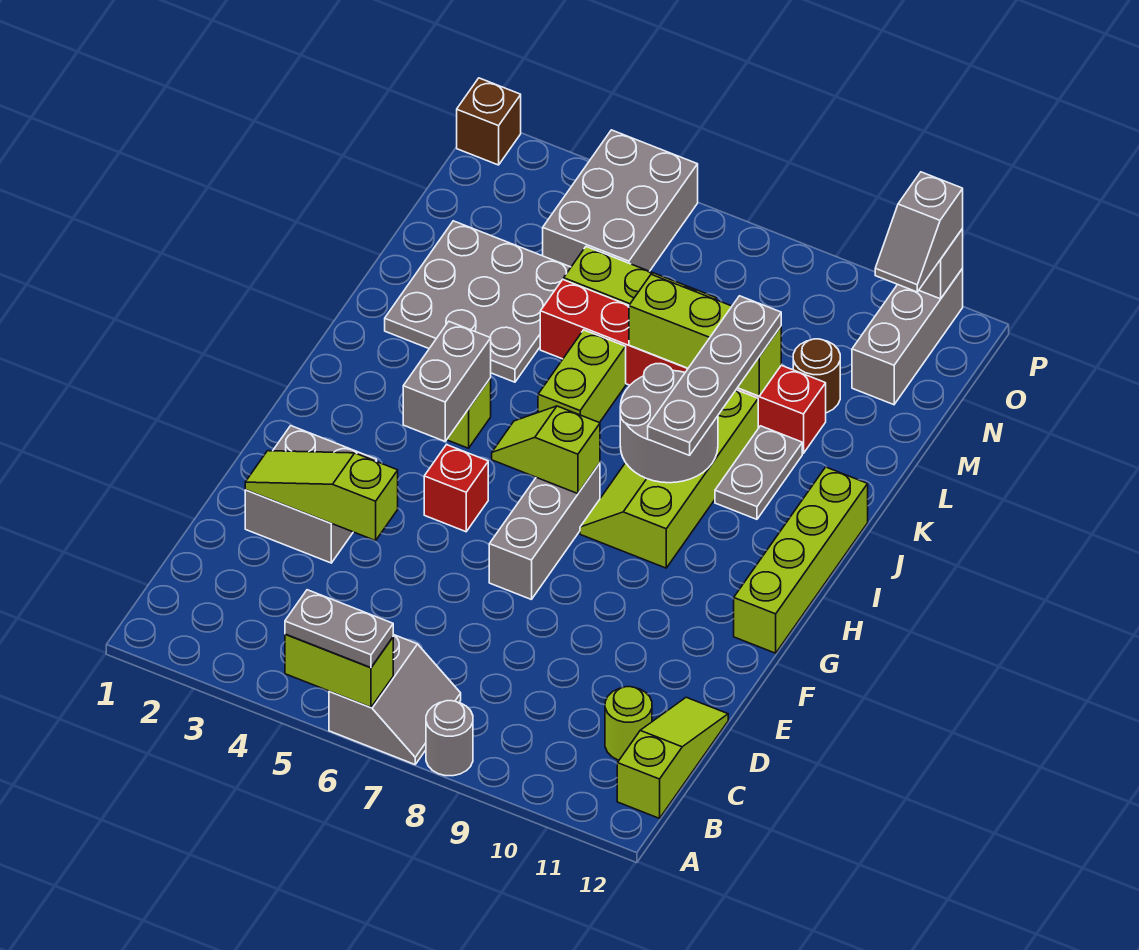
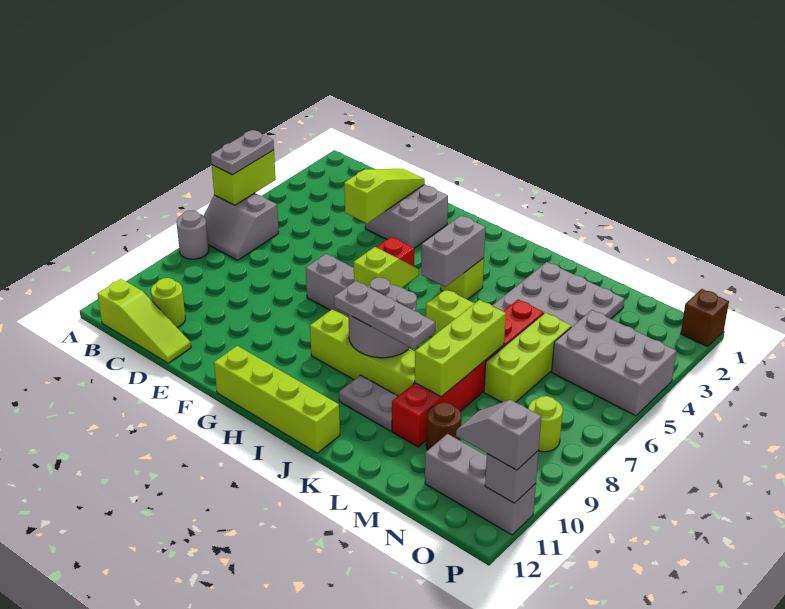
grey brick H4:I4 level 2 -> grey brick I4:I5 level 2
grey plate I9:L9 level 3 -> grey plate I9:K9 level 3
none -> lime round brick O8 level 1

